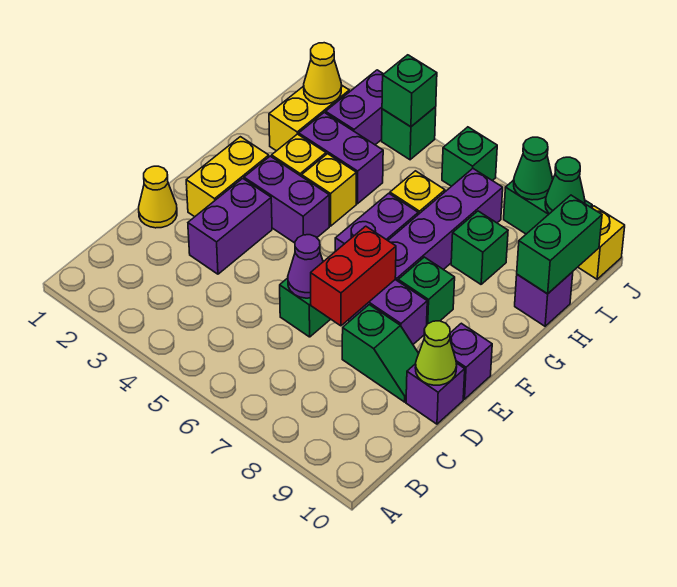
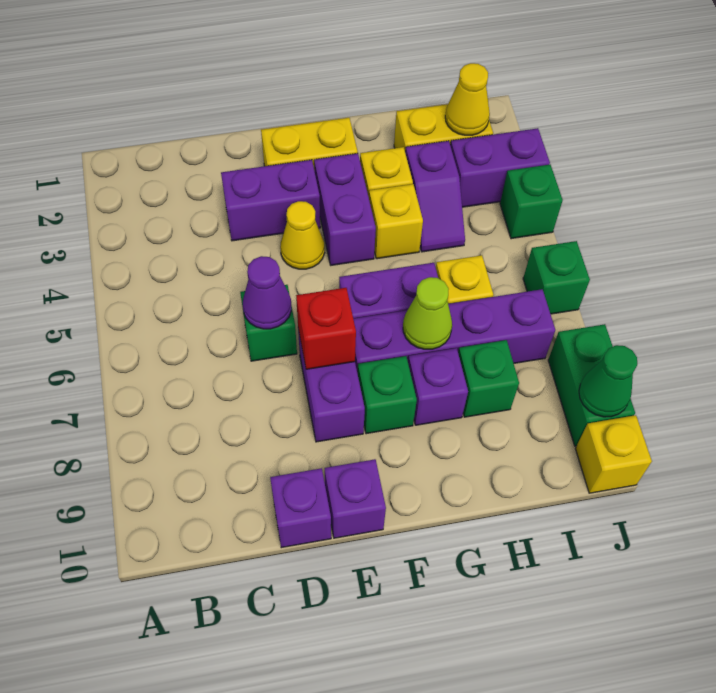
yellow cone D1 level 1 -> yellow cone E4 level 1
red brick D7:E7 level 2 -> red brick E7 level 2
green slope D8:D9 level 1 top 8 -> none
lime cone D10 level 2 -> lime cone G7 level 2
purple brick H3:H4 level 1 -> purple slope H3:H4 level 1 top 3
purple brick H10 level 1 -> purple brick G8 level 1
green brick H10:I10 level 2 -> none
green brick J4 level 2 -> none
green cone J8 level 2 -> none

